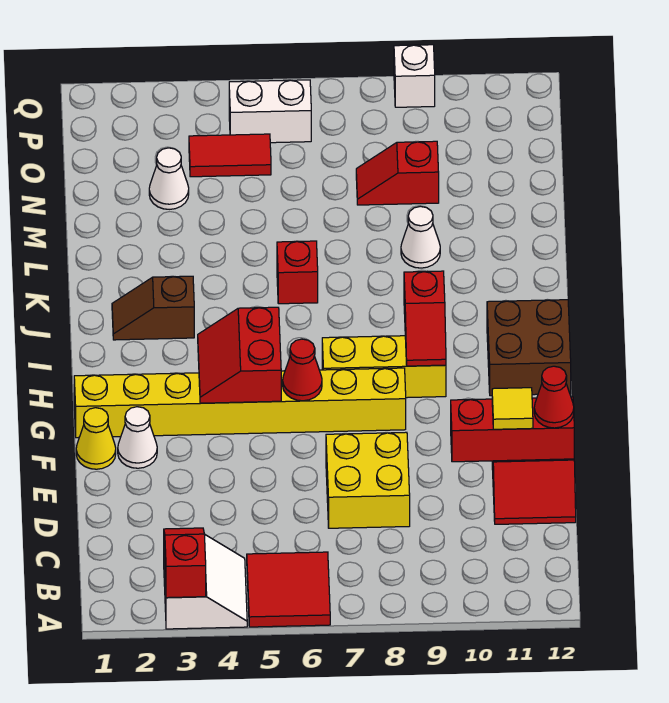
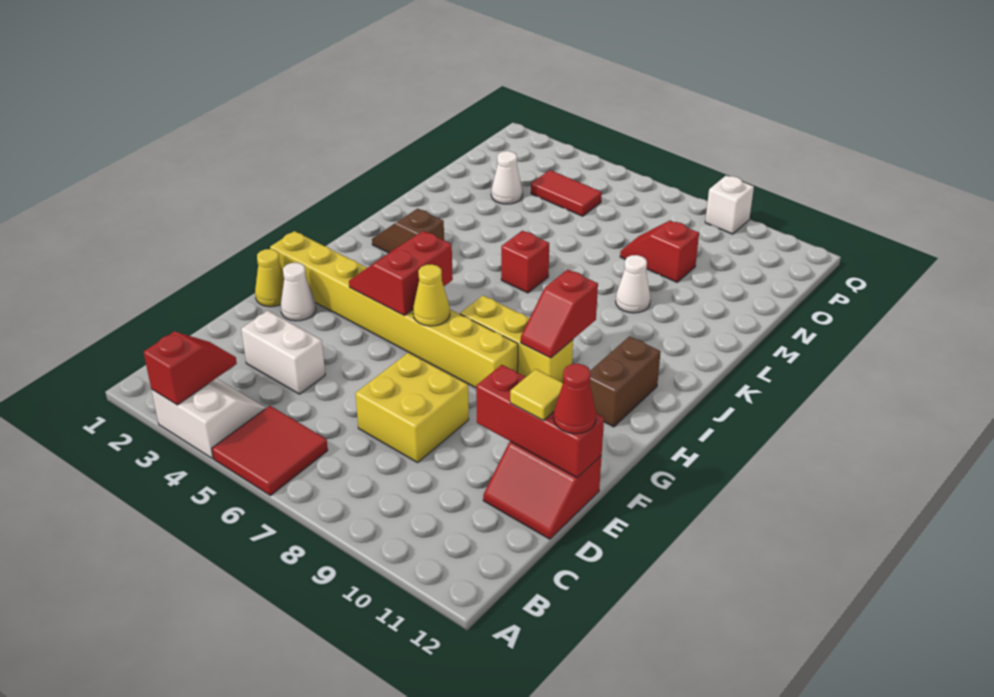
white slope A3:B4 level 1 top 3 -> white slope A3:B4 level 1 top A
red cone G6 level 2 -> yellow cone G6 level 2
brown brick H11:I12 level 1 -> brown brick H11:I11 level 1
white brick P5:P6 level 1 -> white brick D3:D4 level 1

